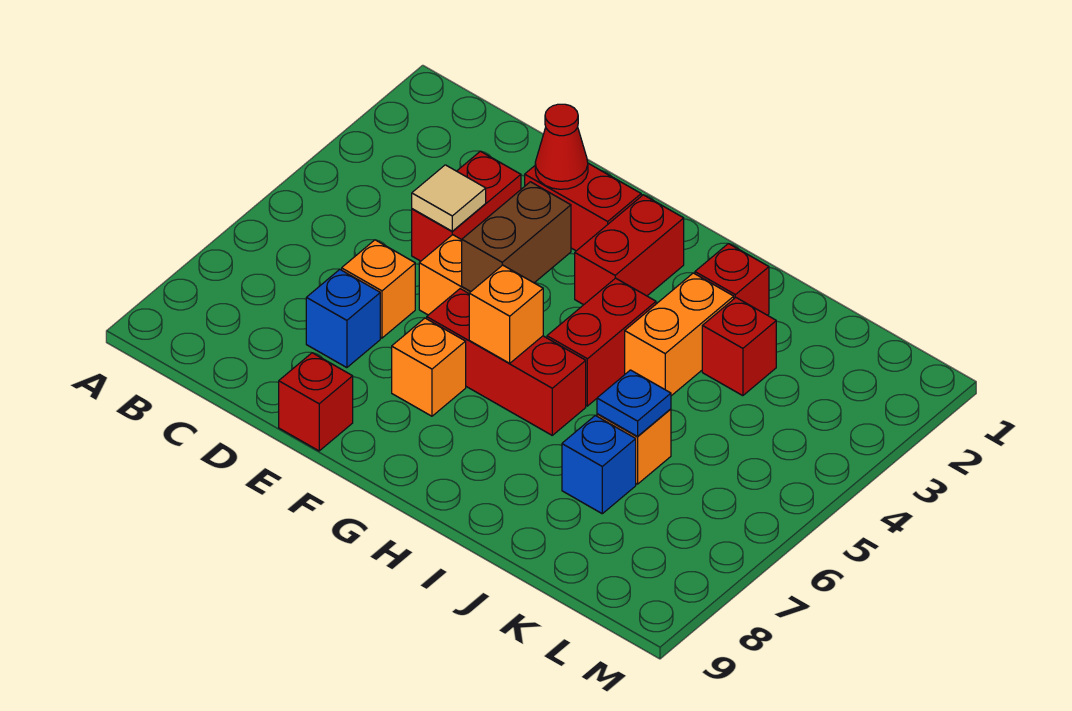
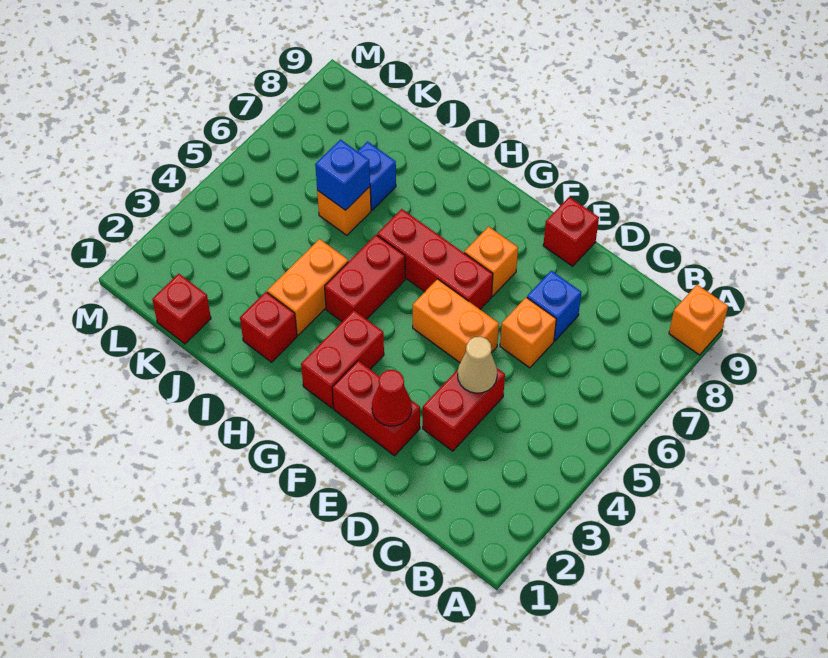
tan tile D4 level 2 -> tan cone D4 level 2
brown brick F4:F5 level 2 -> none
orange brick G6 level 2 -> orange brick A9 level 1
red brick J3 level 1 -> red brick K1 level 1
blue plate J6 level 2 -> blue brick J6 level 2

